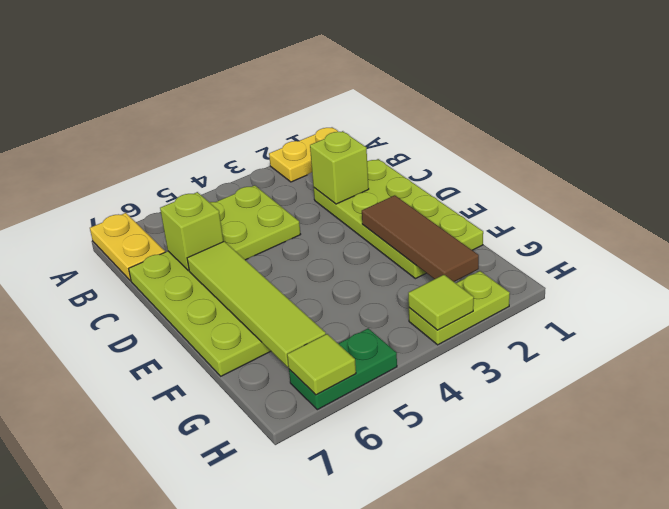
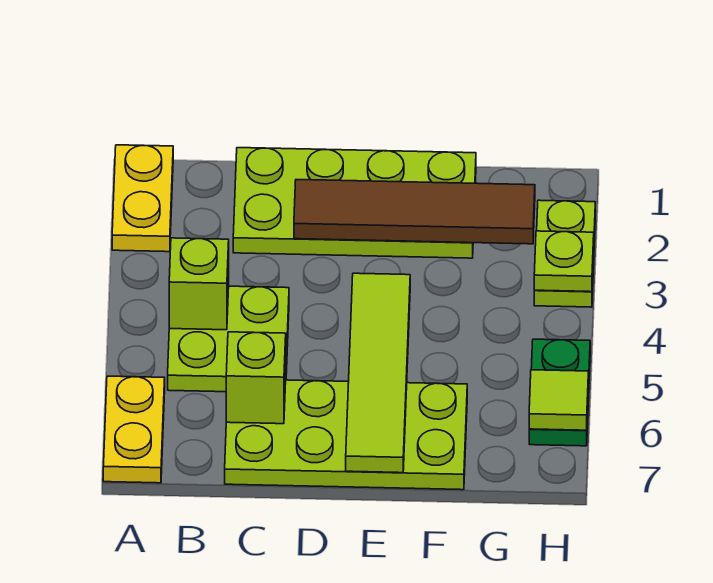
yellow plate A7:B7 level 1 -> yellow plate A6:A7 level 1
lime brick C2 level 2 -> lime brick B4 level 2
lime tile D6:G6 level 2 -> lime tile E4:E7 level 2
brown tile E2:G2 level 2 -> brown tile D2:G2 level 2
lime tile H3 level 2 -> lime plate H3 level 2

